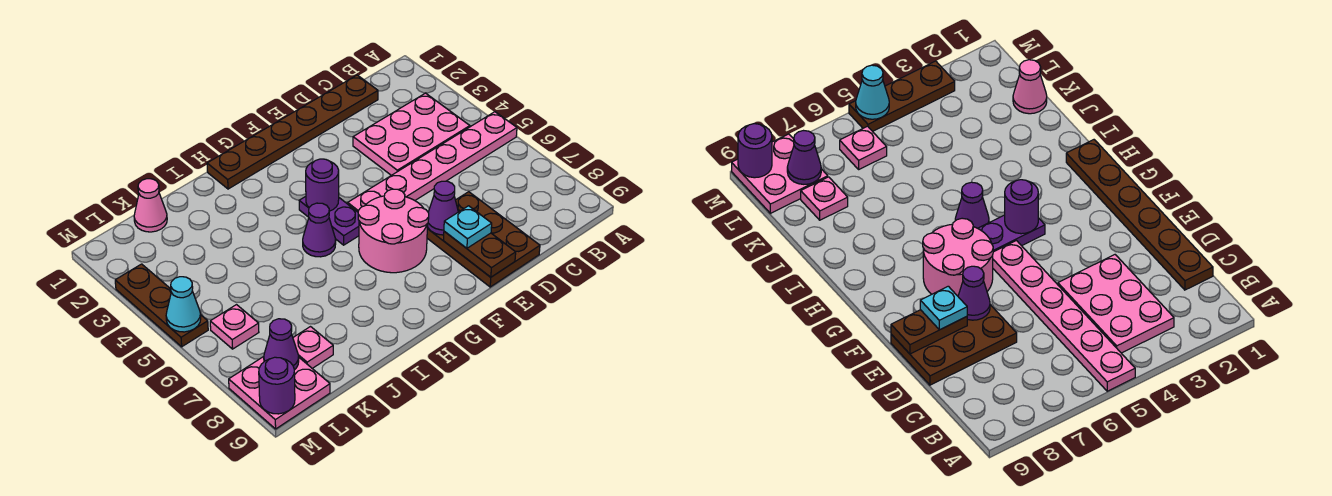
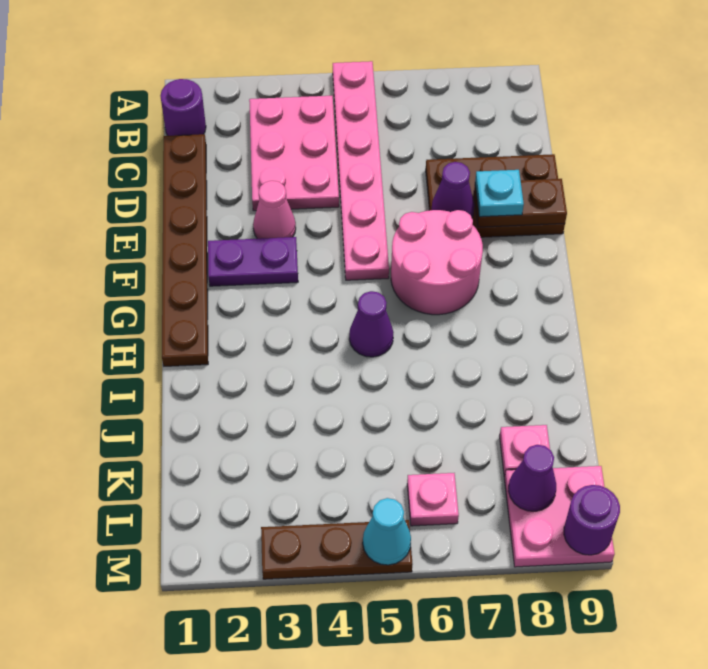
purple plate G4:G5 level 1 -> purple plate F2:F3 level 1
purple round brick G4 level 2 -> purple round brick B1 level 1
pink cone K1 level 1 -> pink cone E3 level 1

